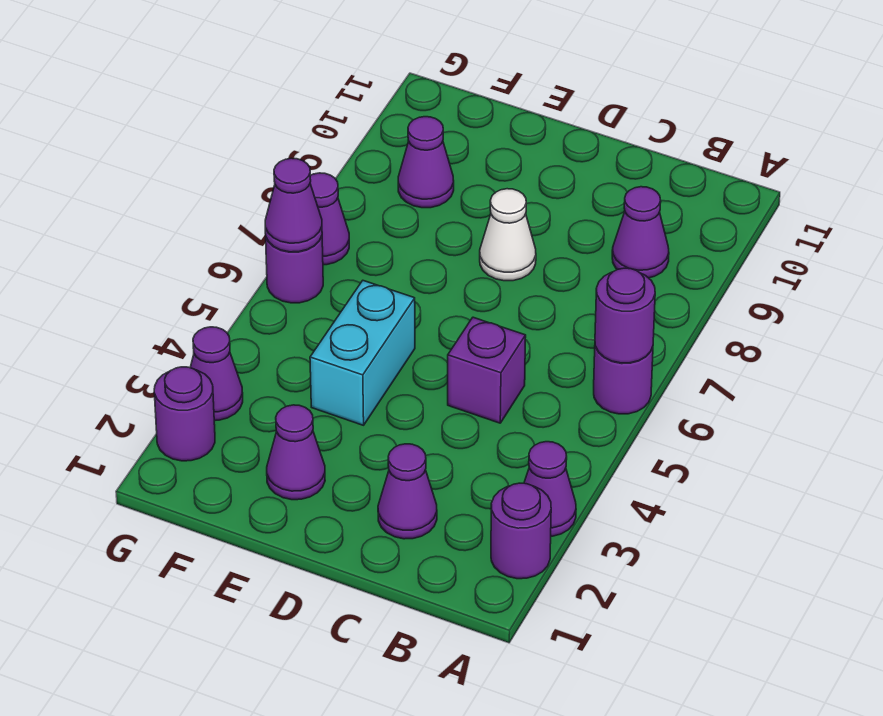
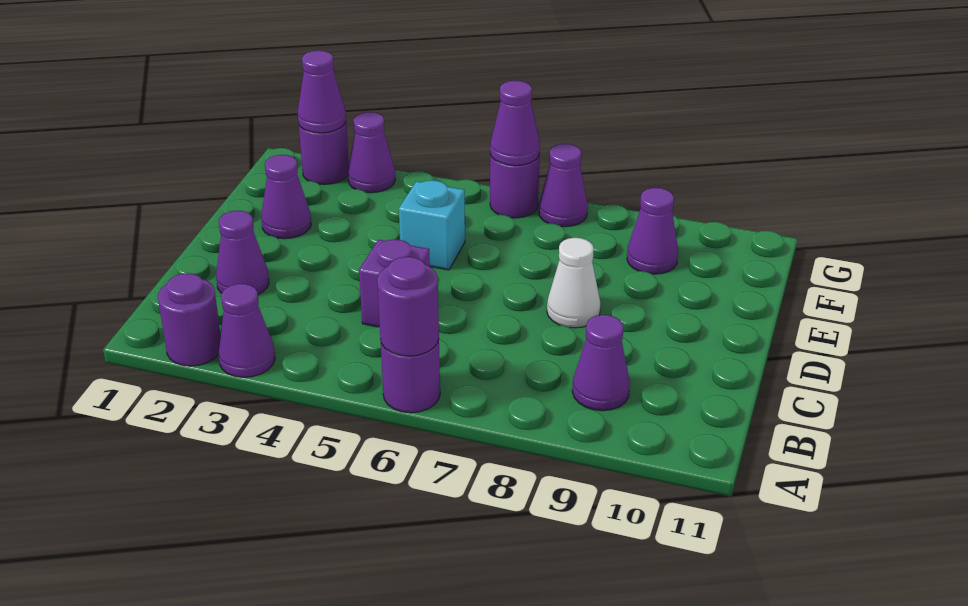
cyan brick E4:E5 level 1 -> cyan brick E5 level 1
none -> purple cone G2 level 2

